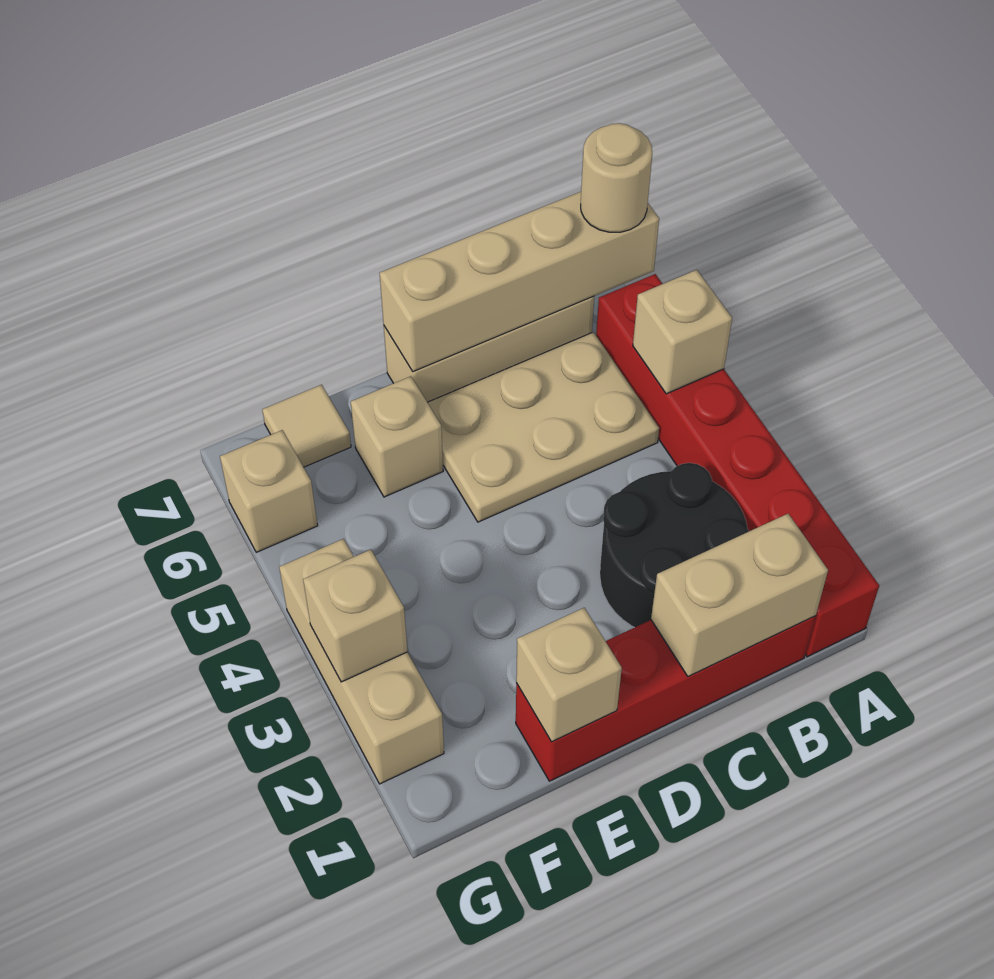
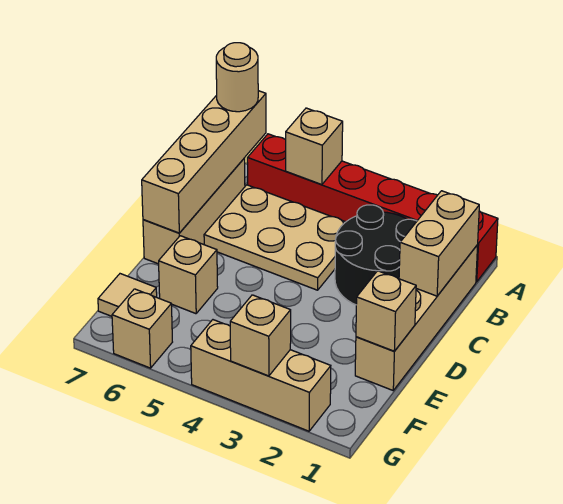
red brick B1:E1 level 1 -> tan brick B1:E1 level 1
tan plate B5:D6 level 1 -> tan plate B4:C6 level 1

